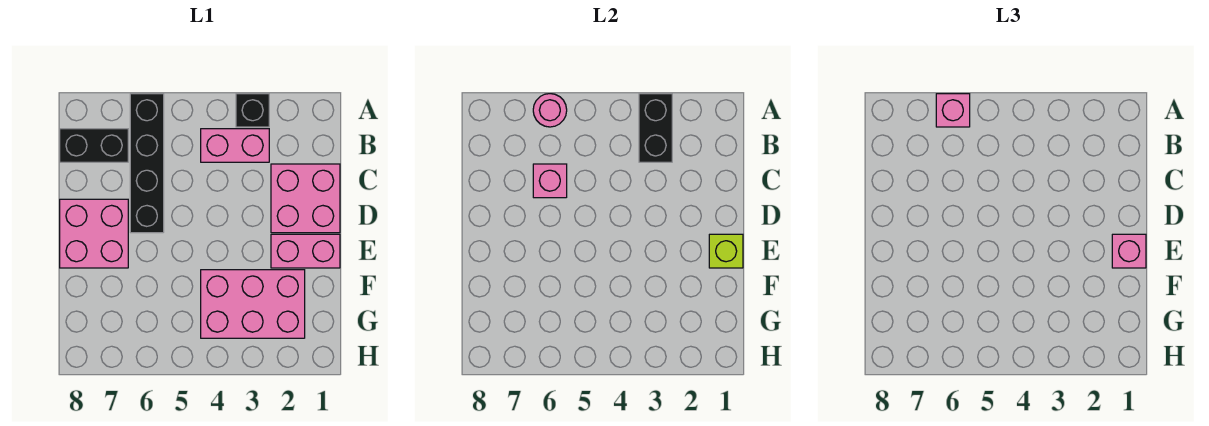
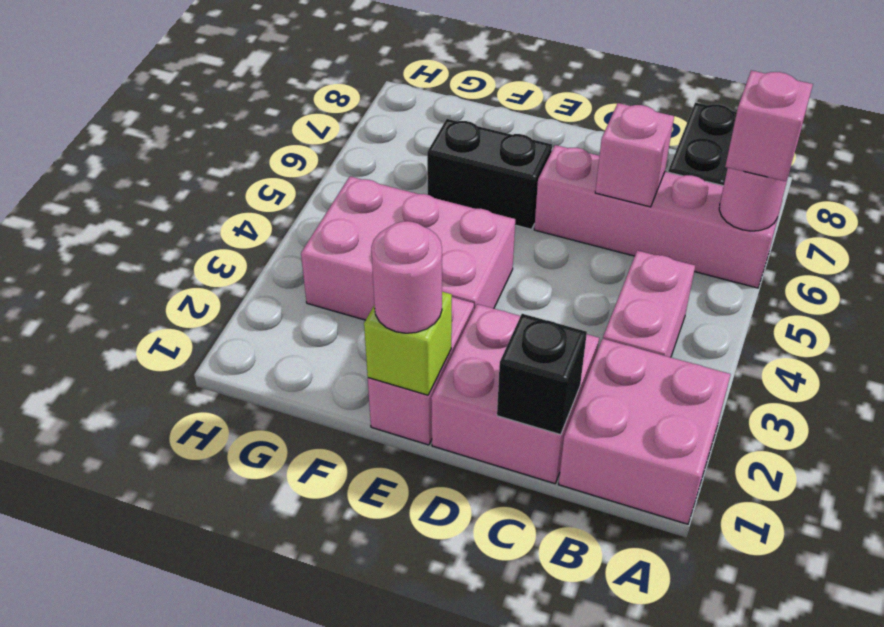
black brick A3 level 1 -> black brick C1 level 2
black brick A3:B3 level 2 -> black brick E6:F6 level 1
black brick A6:D6 level 1 -> pink brick A6:D6 level 1
pink brick D7:E8 level 1 -> pink brick A1:B2 level 1
pink brick E1 level 3 -> pink round brick E1 level 3
pink brick F2:G4 level 1 -> pink brick E3:G4 level 1

